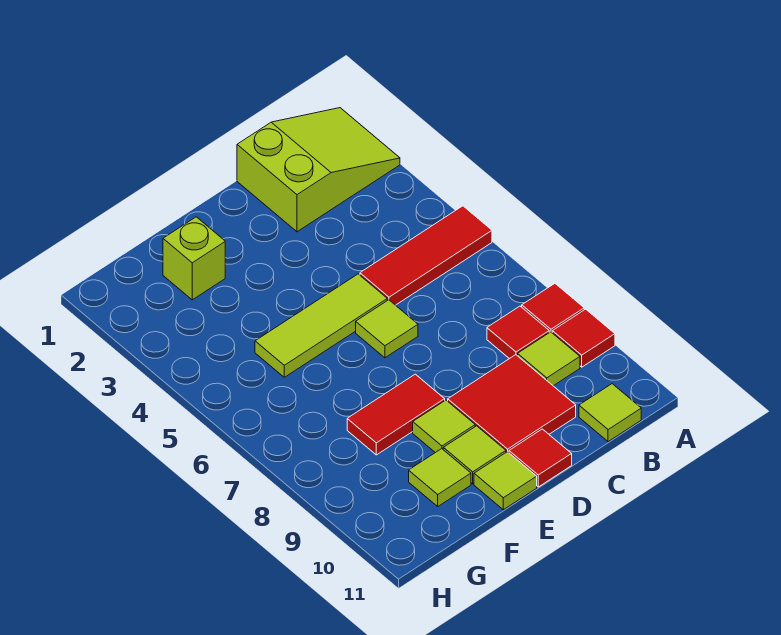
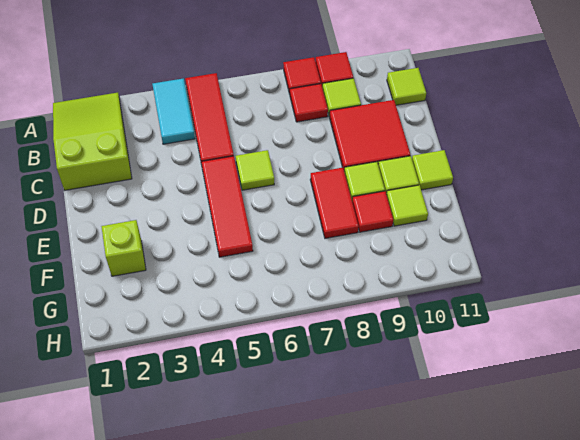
none -> cyan tile A4:B4 level 1
lime tile D5:F5 level 1 -> red tile D5:F5 level 1
red tile D11 level 1 -> red tile F9 level 1

